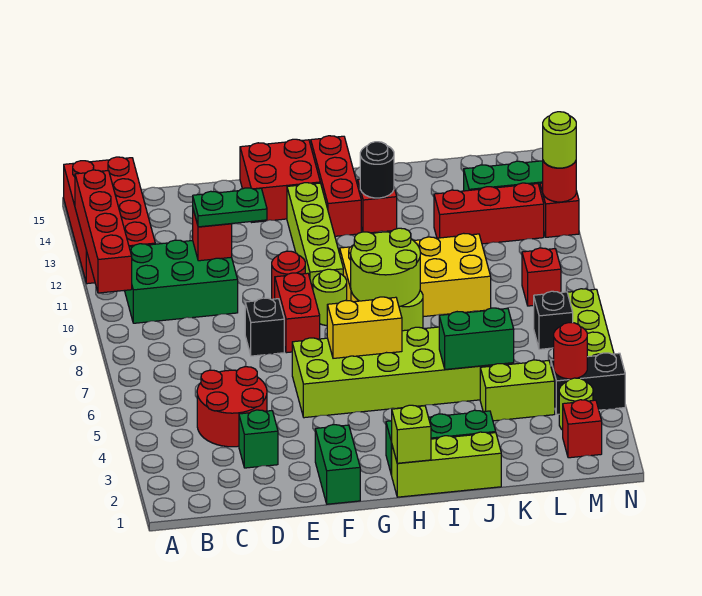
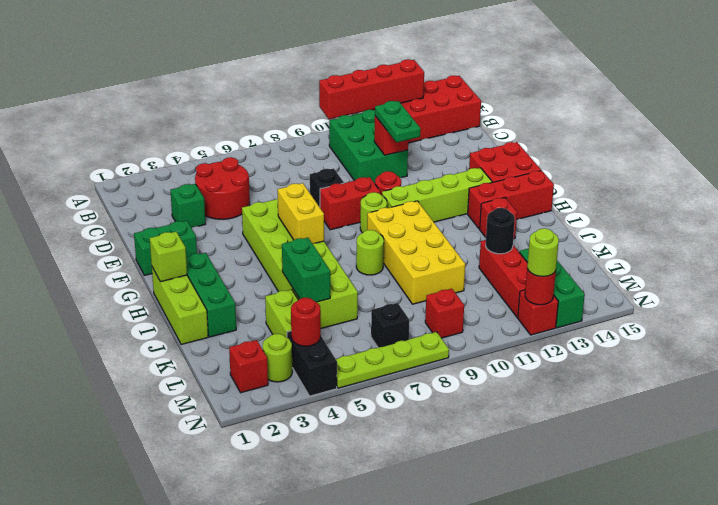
lime round brick H8:I9 level 2 -> none
black round brick I13 level 2 -> black round brick K12 level 2

